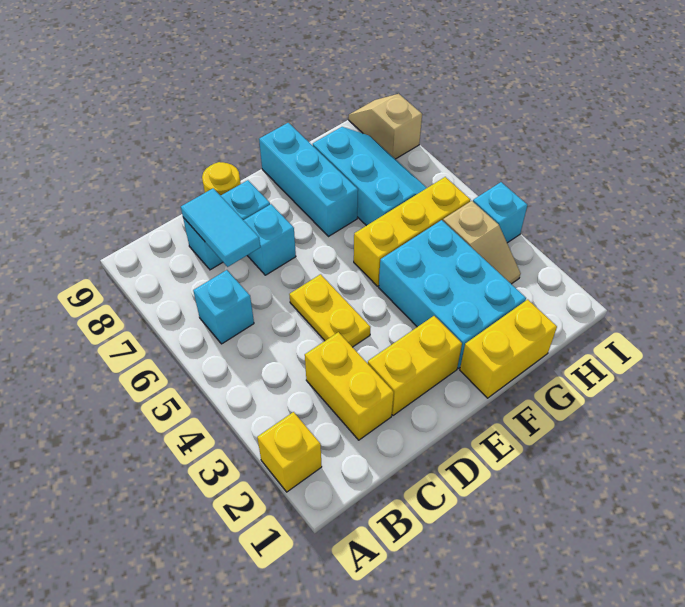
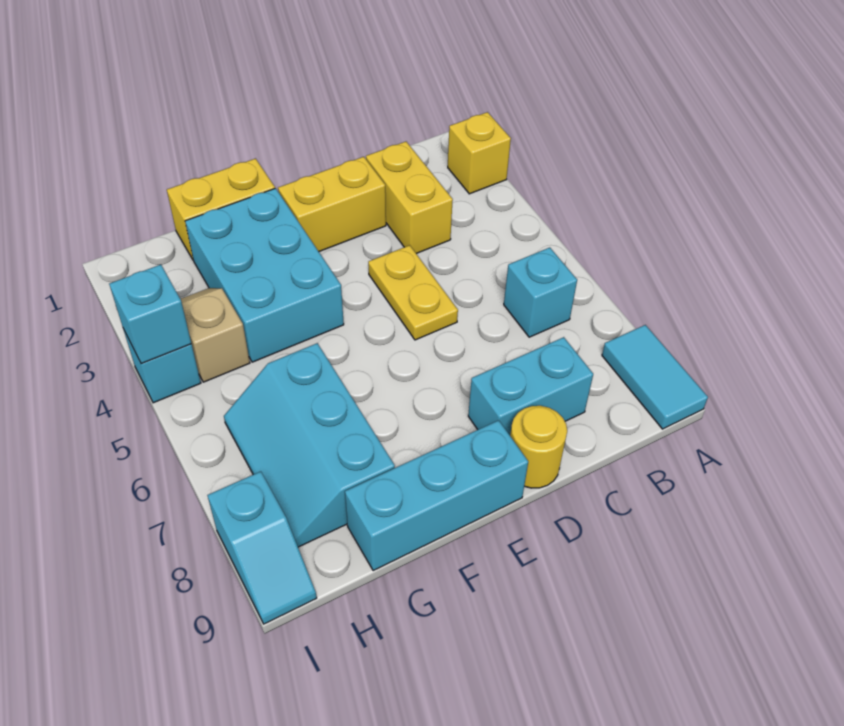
cyan tile C7:C8 level 2 -> cyan tile A8:A9 level 1
cyan brick D7 level 1 -> cyan brick I4 level 2
yellow brick F5:H5 level 1 -> none
cyan brick F7:F9 level 1 -> cyan brick E9:G9 level 1
tan slope I8:I9 level 1 top 8 -> cyan slope I8:I9 level 1 top 8

